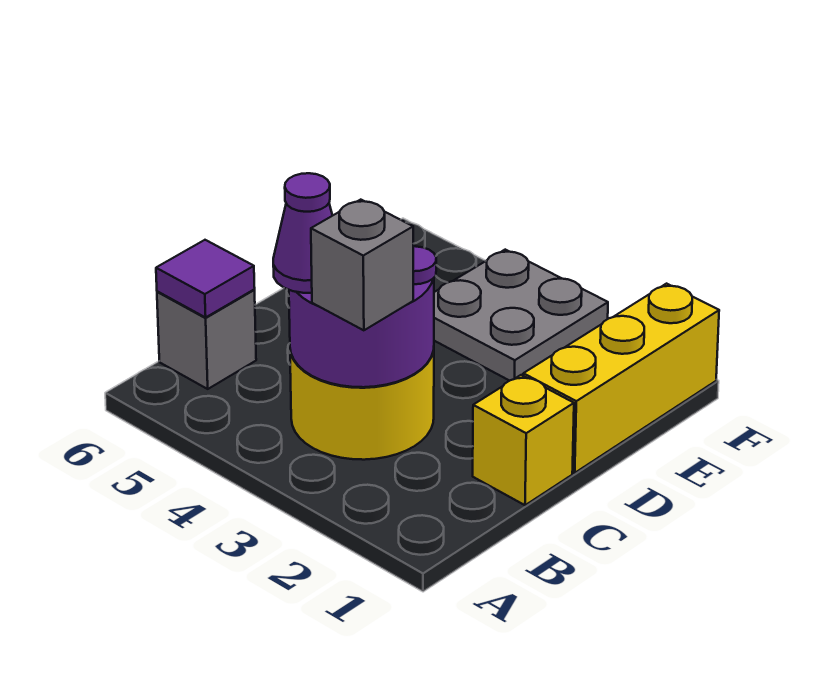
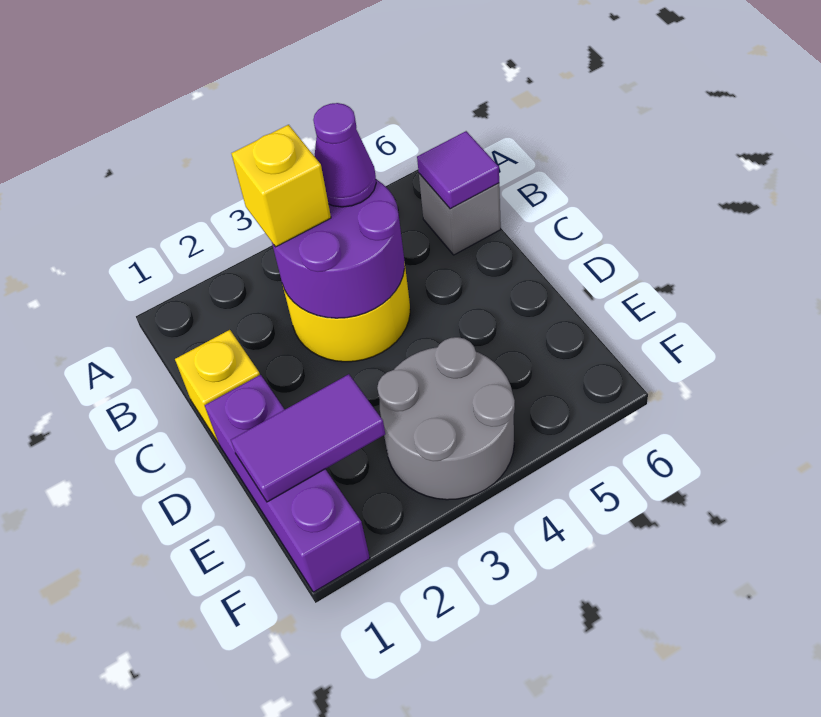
grey brick B3 level 3 -> yellow brick B3 level 3
yellow brick D1:F1 level 1 -> purple brick D1:F1 level 1
none -> purple tile E1:E2 level 2
grey plate E3:F4 level 1 -> grey round brick E3:F4 level 1

